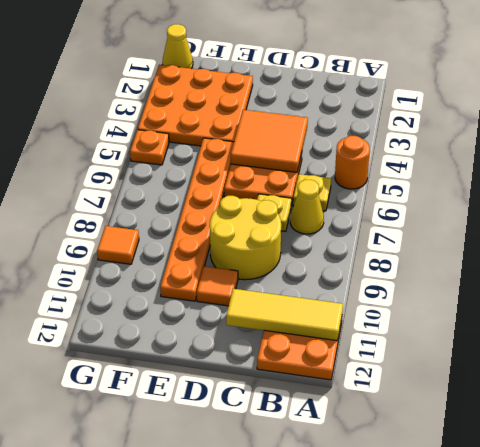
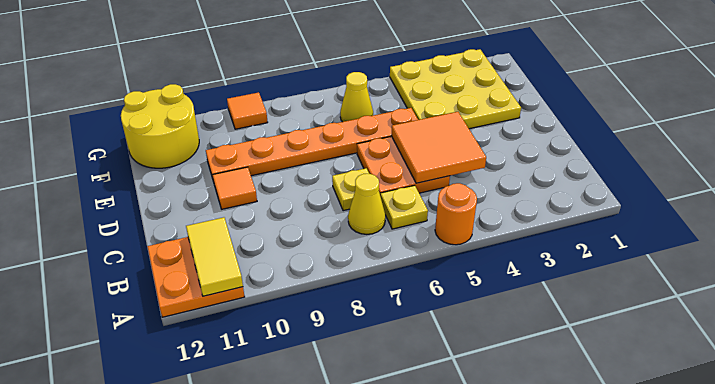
yellow tile A11:C11 level 2 -> yellow tile A11:B11 level 2
yellow round brick C8:D9 level 1 -> yellow round brick F11:G12 level 1
orange plate E2:G4 level 1 -> yellow plate E2:G4 level 1
yellow cone G1 level 1 -> yellow cone F6 level 1
orange plate G5 level 1 -> none

